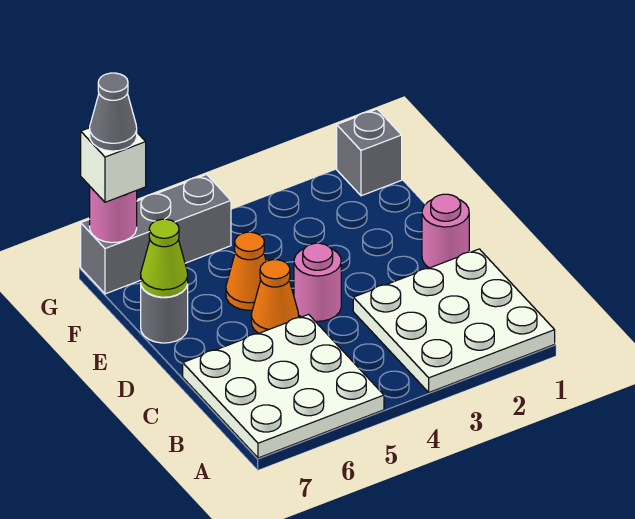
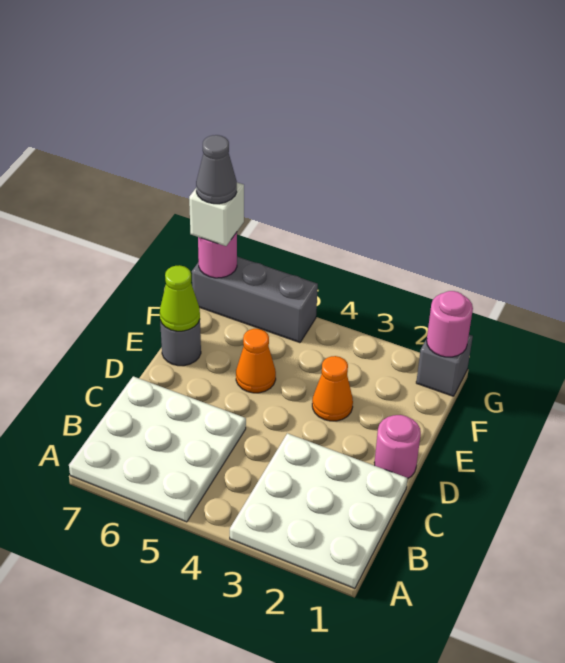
pink round brick D4 level 1 -> pink round brick G1 level 2
orange cone D5 level 1 -> orange cone E3 level 1

